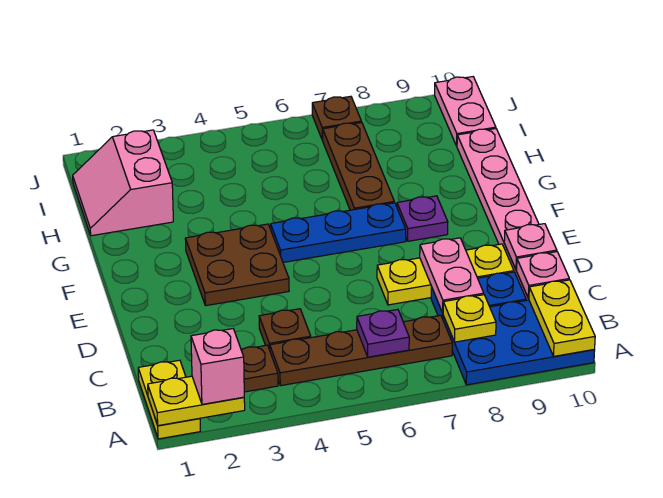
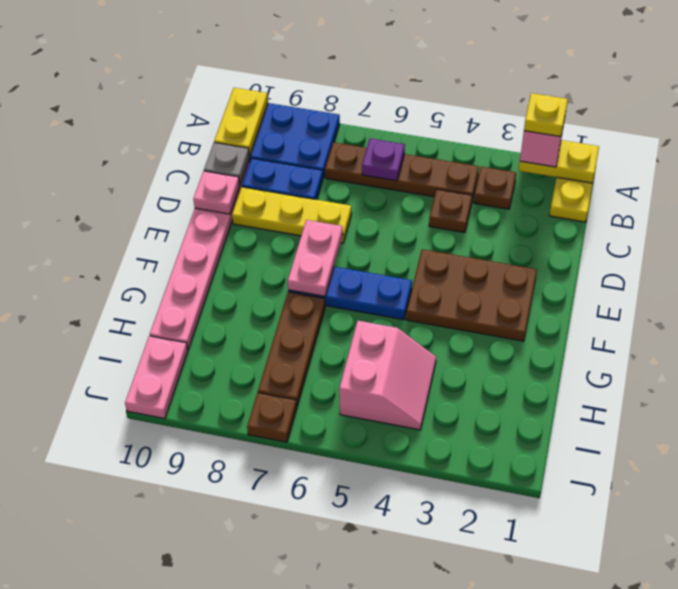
yellow plate B8 level 2 -> yellow plate A2 level 4
pink plate C8:D8 level 2 -> pink plate E7:F7 level 2
pink plate C10 level 2 -> grey plate C10 level 2
brown plate E3:F4 level 1 -> brown plate E2:F4 level 1
purple plate F8 level 1 -> none
pink slope H1:I2 level 1 top 2 -> pink slope H4:I5 level 1 top 5

